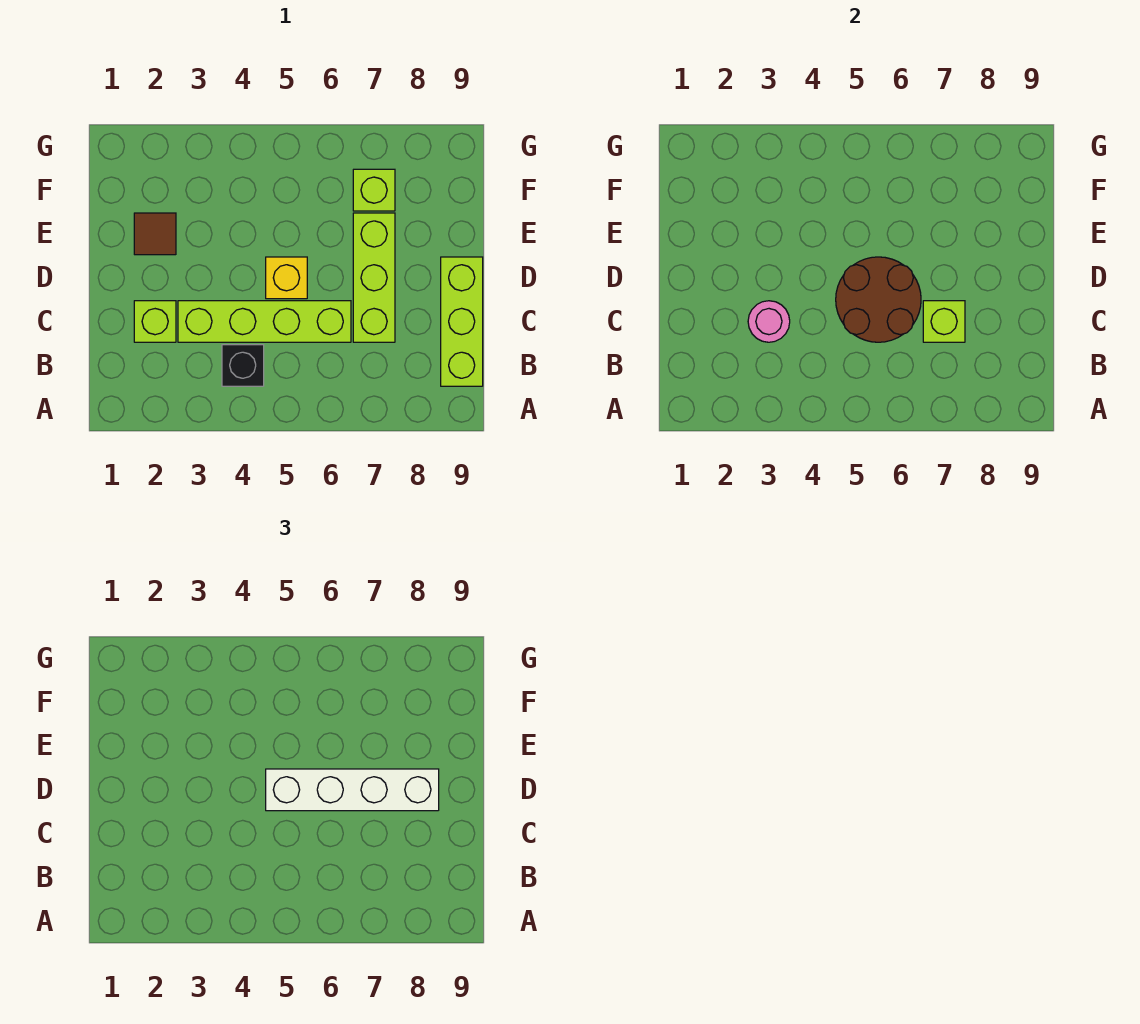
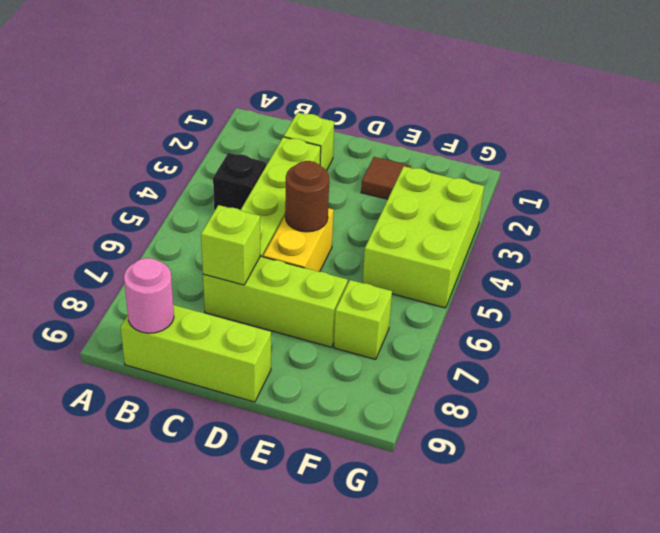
pink round brick C3 level 2 -> pink round brick B9 level 2
brown round brick C5:D6 level 2 -> brown round brick D5 level 2
yellow brick D5 level 1 -> yellow brick D5:D6 level 1
white brick D5:D8 level 3 -> none
none -> lime brick F3:G5 level 1

